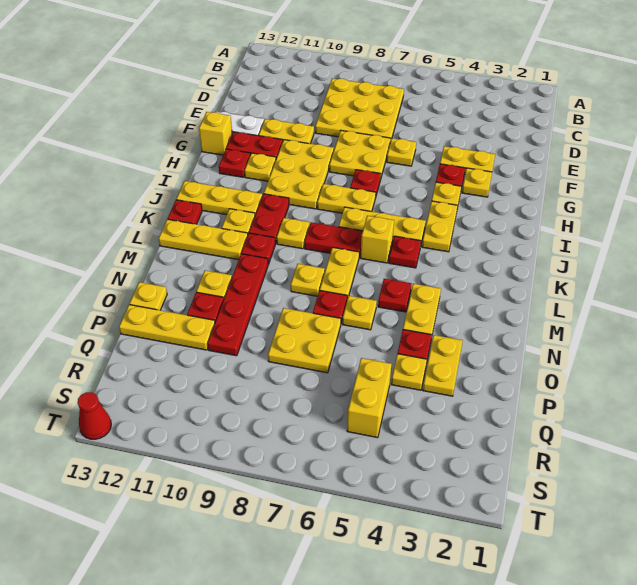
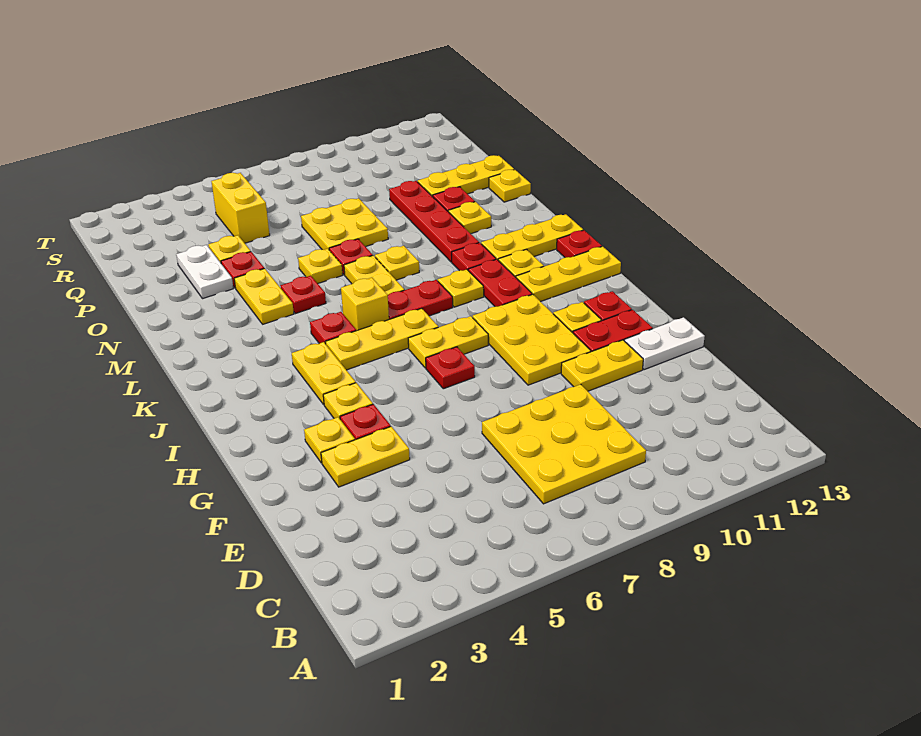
yellow plate F6 level 1 -> none
yellow plate F7:G8 level 1 -> none
yellow brick G13 level 1 -> none
yellow plate O3:P3 level 1 -> white plate O3:P3 level 1
red cone T13 level 1 -> none

